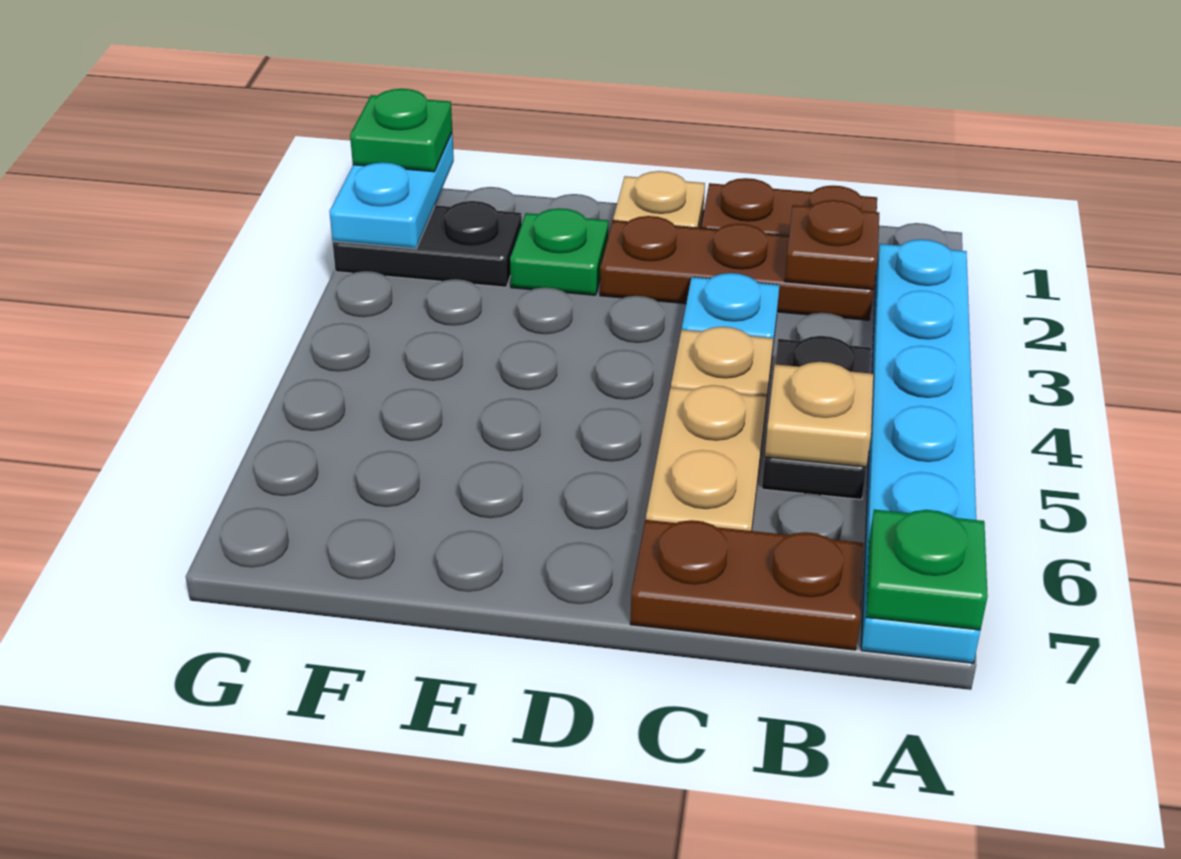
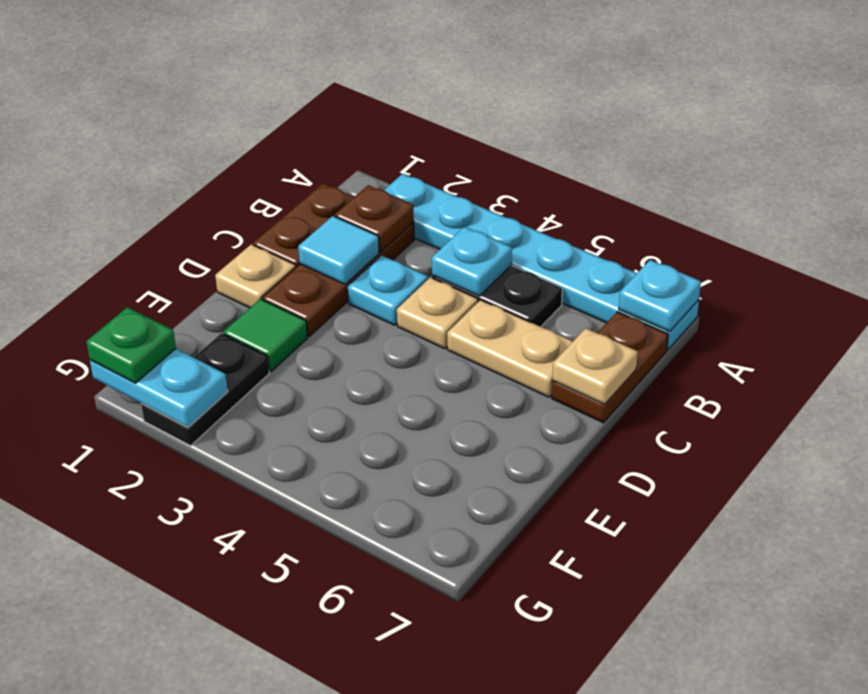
green plate A7 level 2 -> cyan plate A7 level 2
none -> cyan plate B4 level 2
tan plate B5 level 2 -> tan plate C7 level 2
none -> cyan tile C2 level 2
green plate E2 level 1 -> green tile E2 level 1

